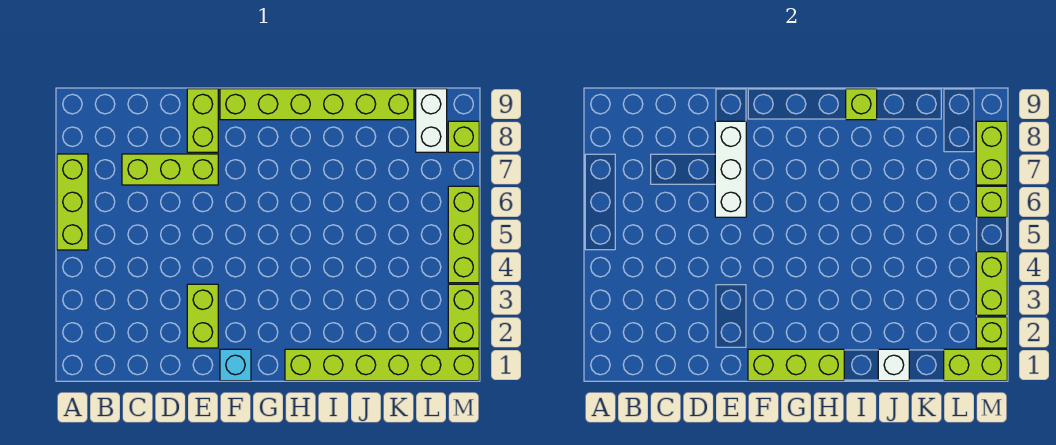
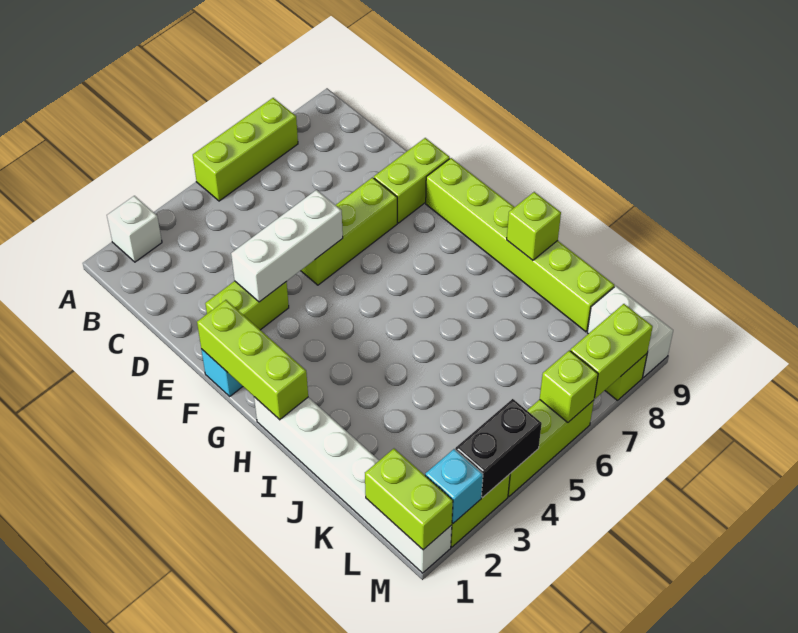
lime brick C7:E7 level 1 -> lime brick E5:E7 level 1
white brick E6:E8 level 2 -> white brick E3:E5 level 2
lime brick H1:M1 level 1 -> white brick H1:M1 level 1
white brick J1 level 2 -> white brick A2 level 1
white brick L8:L9 level 1 -> white brick L9:M9 level 1
lime brick M2 level 2 -> cyan brick M2 level 2
lime brick M3:M4 level 2 -> black brick M3:M4 level 2

